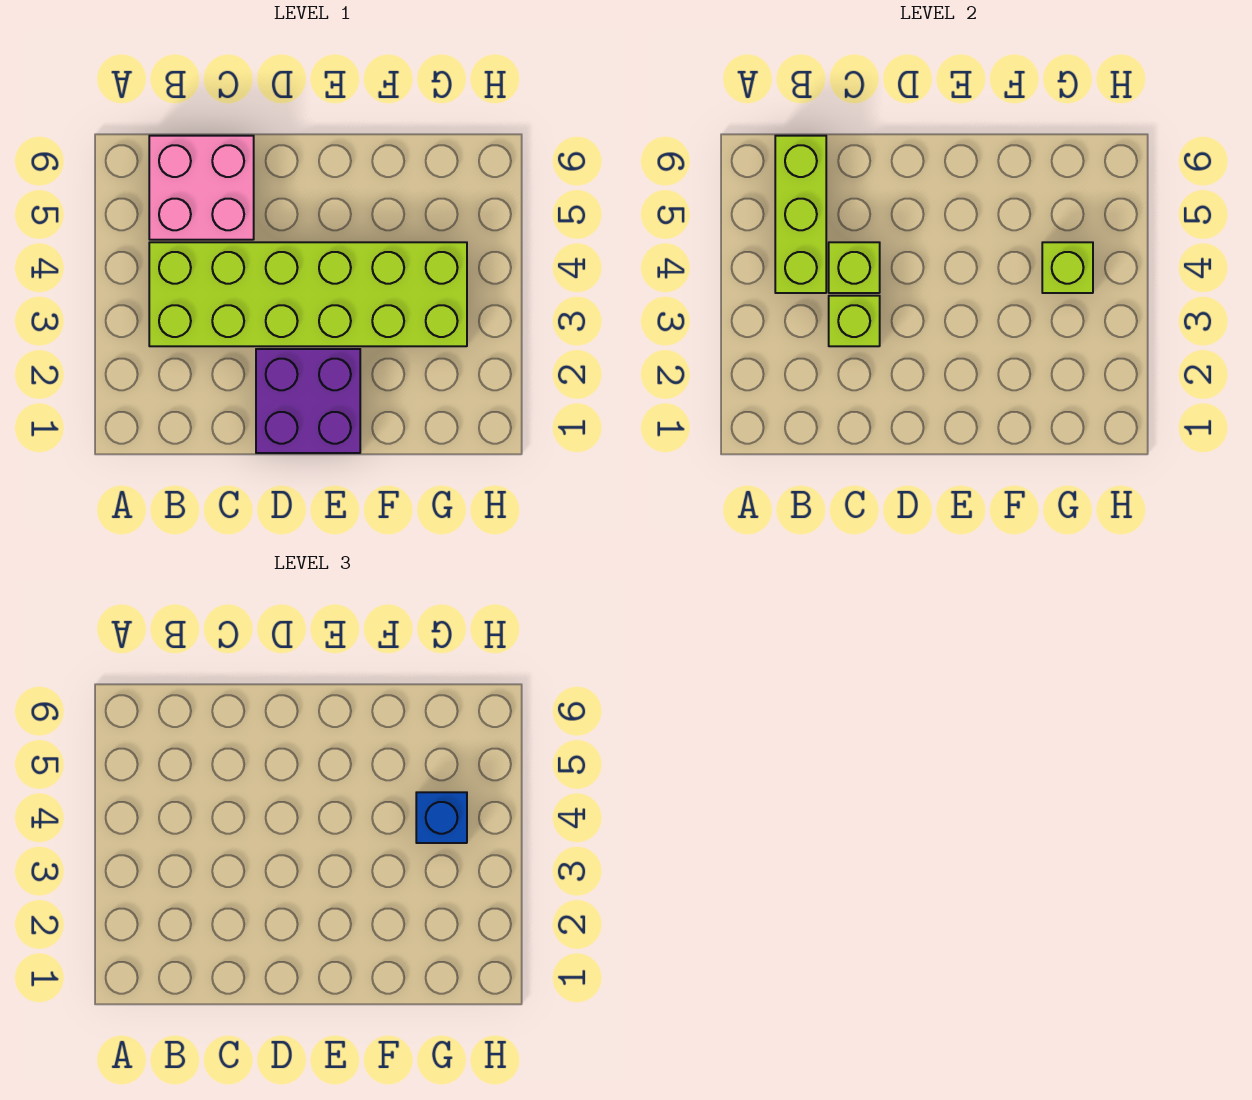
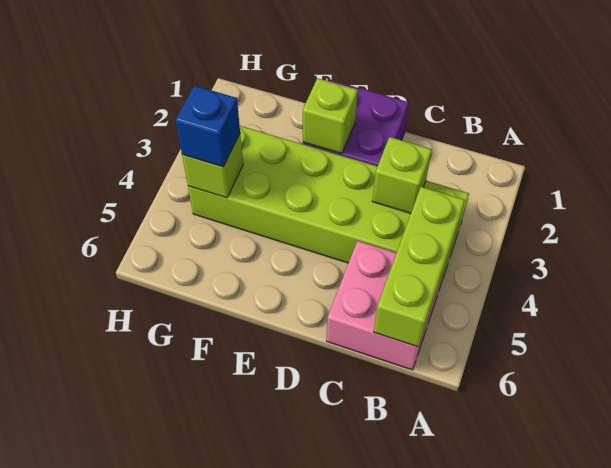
lime brick C4 level 2 -> lime brick E2 level 2

